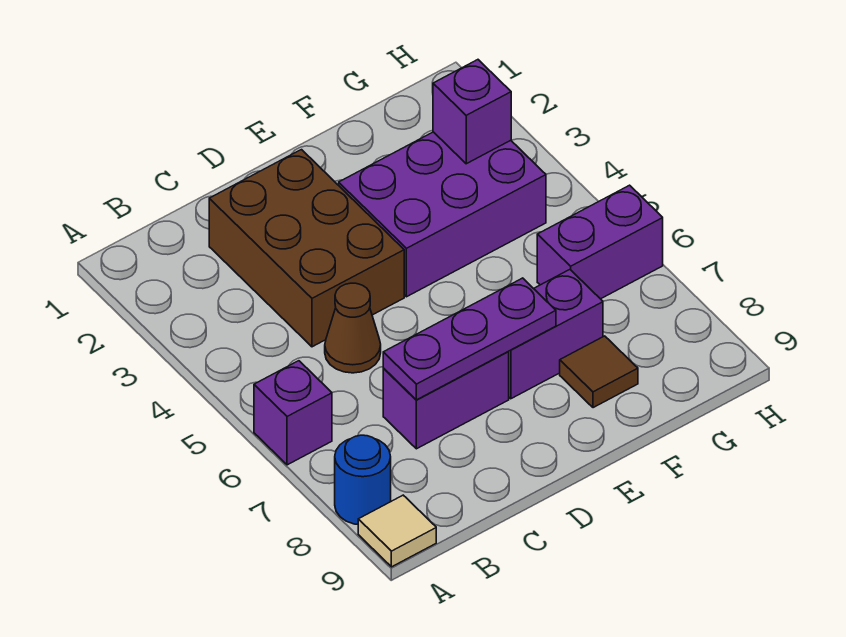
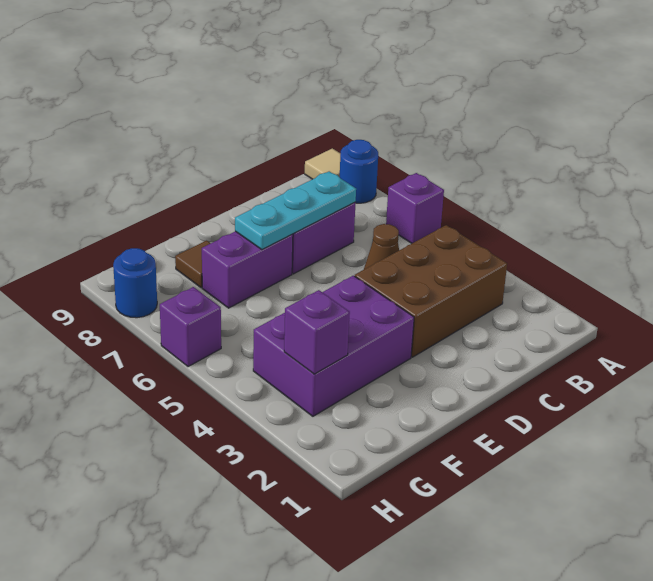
brown brick C2:D4 level 1 -> brown brick B3:D4 level 1
purple plate C7:E7 level 2 -> cyan plate C7:E7 level 2
purple brick G6:H6 level 1 -> purple brick H6 level 1
none -> blue round brick H8 level 1

